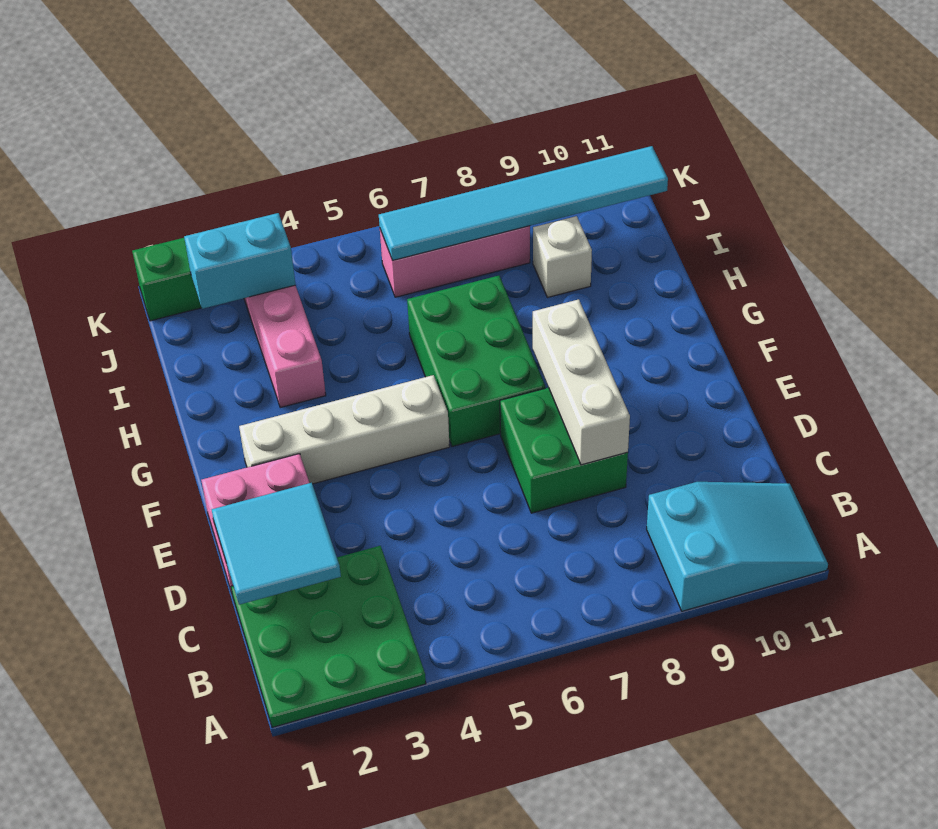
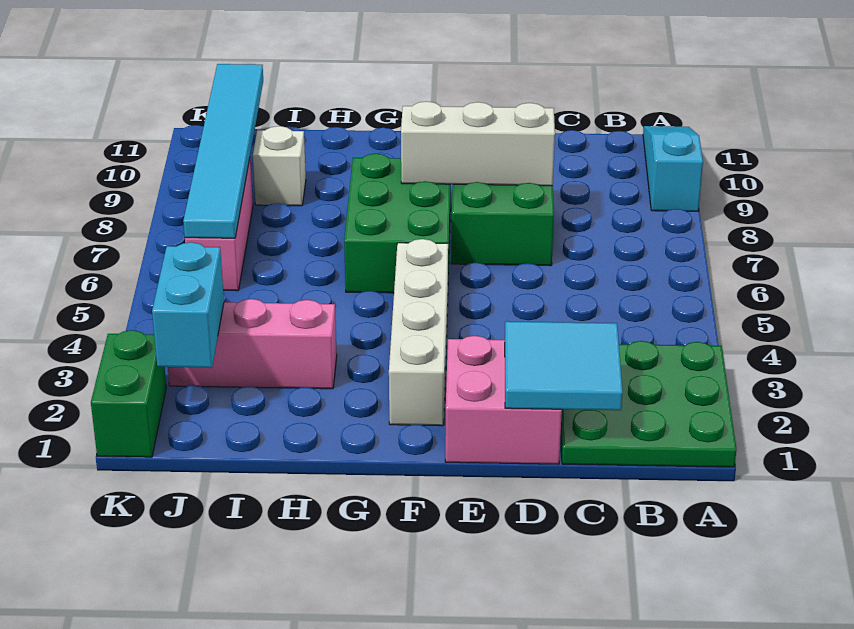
cyan slope A9:B11 level 1 top 9 -> cyan slope A9:A11 level 1 top 9
green brick F6:H7 level 1 -> green brick F6:G8 level 1

